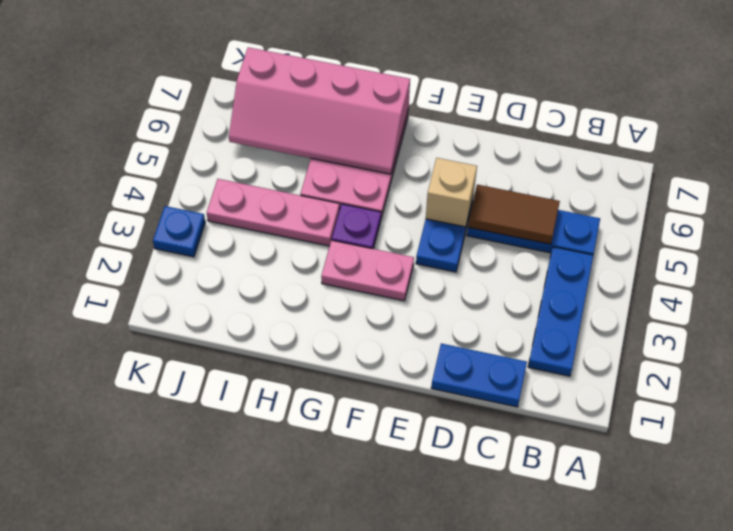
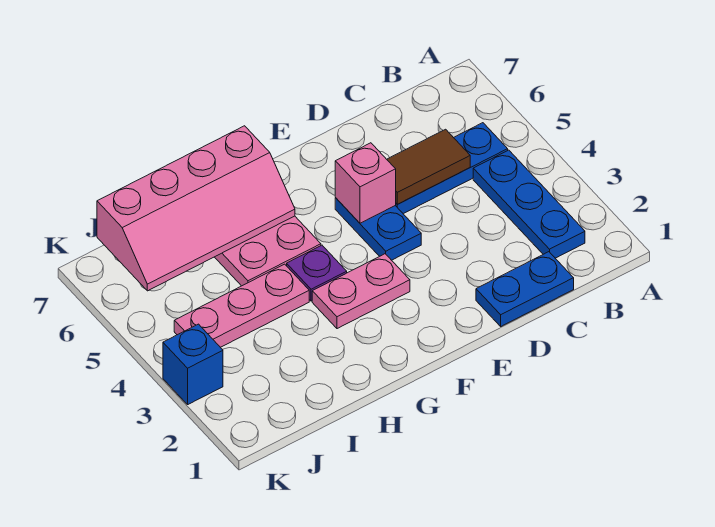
tan brick E5 level 2 -> pink brick E5 level 2
blue plate K3 level 1 -> blue brick K3 level 1

